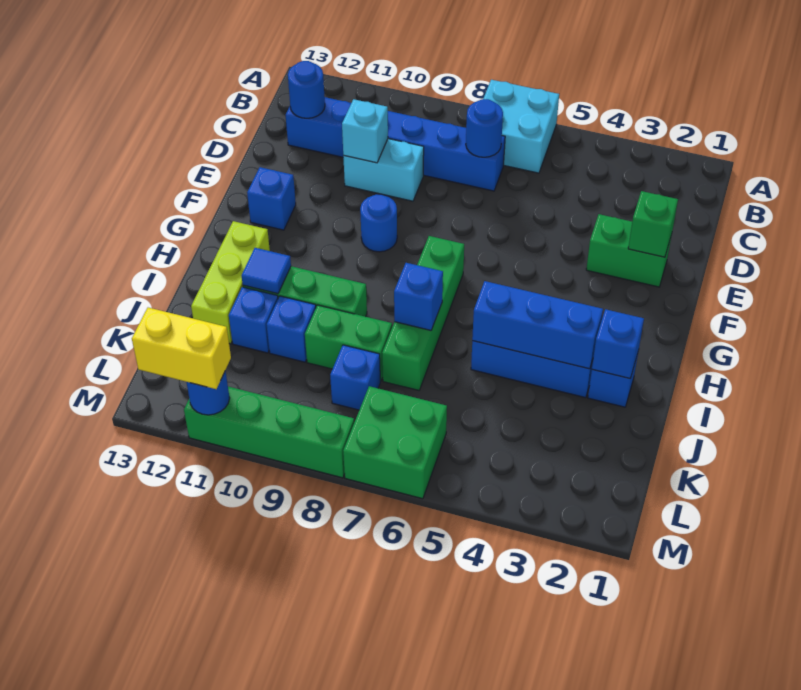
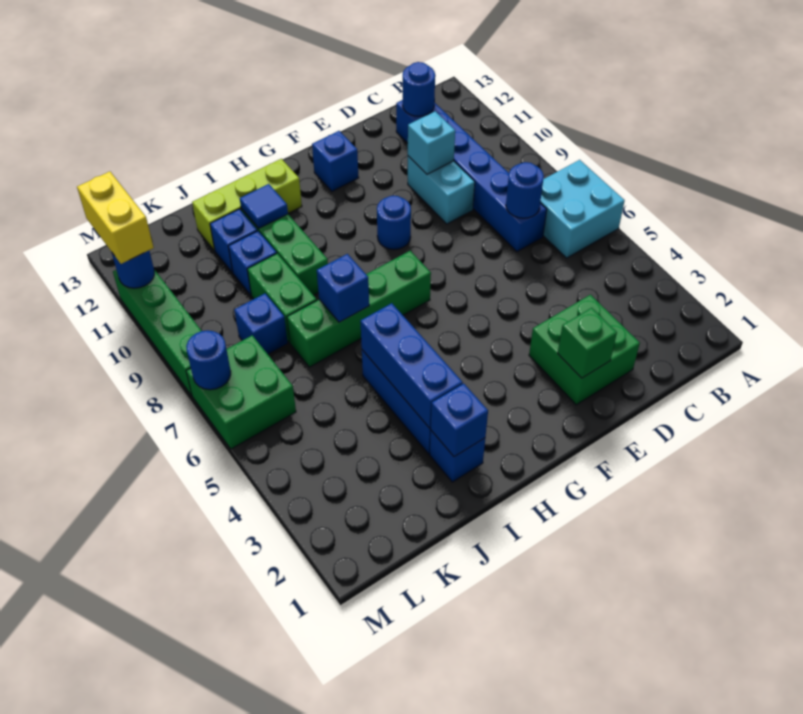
green brick E2:E3 level 1 -> green brick D2:E3 level 1
none -> blue round brick M7 level 2

